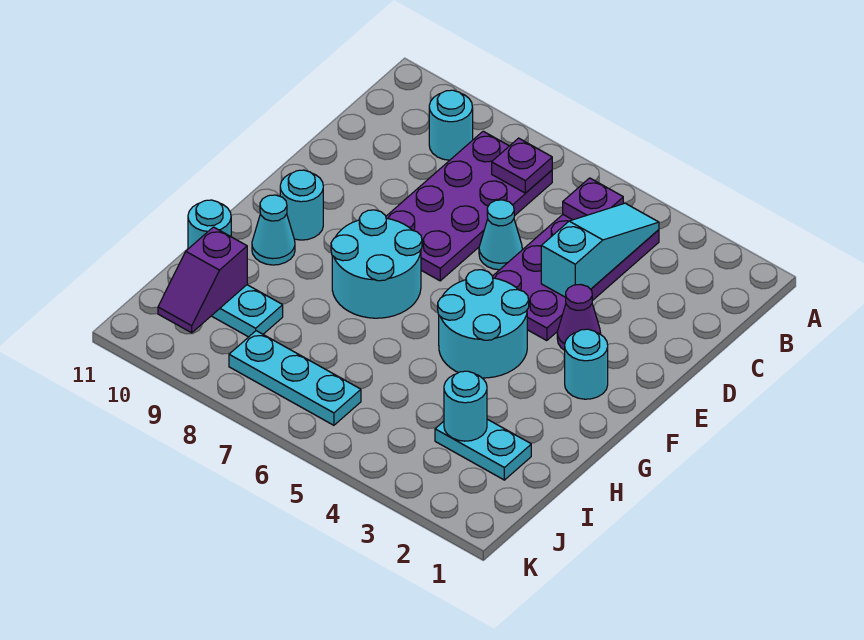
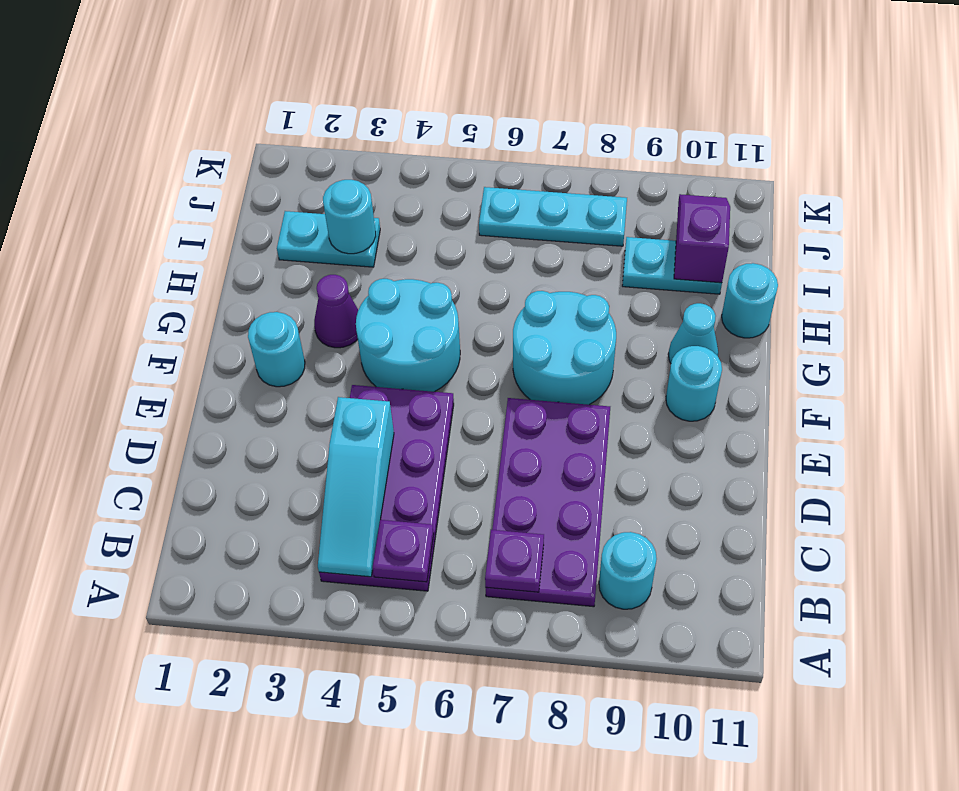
cyan cone D6 level 1 -> none
purple cone E3 level 1 -> purple cone G3 level 1

